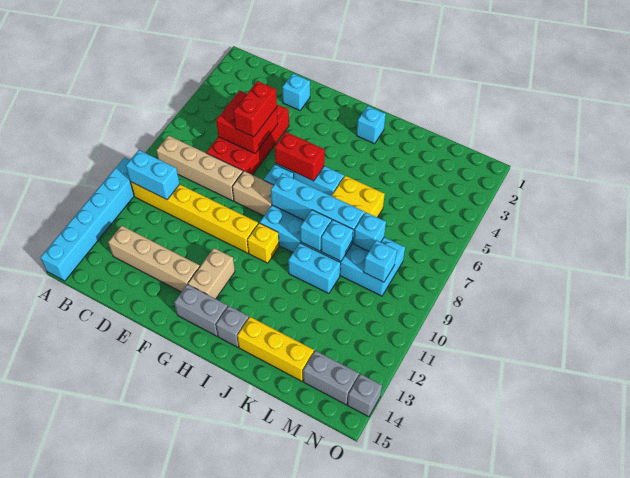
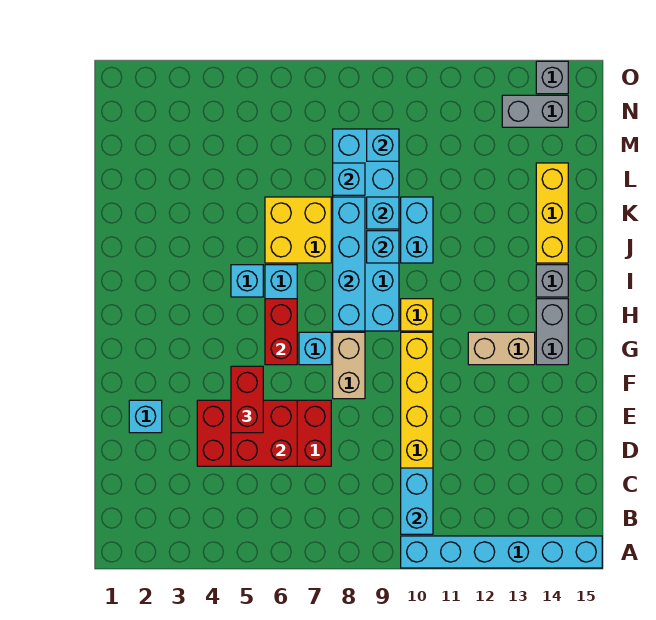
tan brick B8:E8 level 1 -> none
tan brick C13:F13 level 1 -> none
red brick E5:E6 level 3 -> red brick E5:F5 level 3
cyan brick I2 level 1 -> cyan brick I5 level 1
grey brick M14:N14 level 1 -> grey brick N13:N14 level 1

